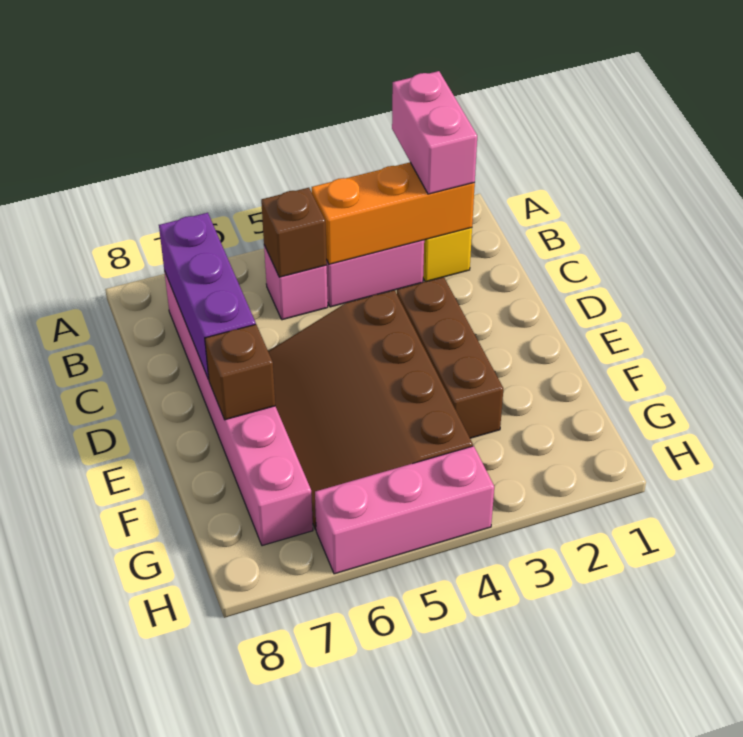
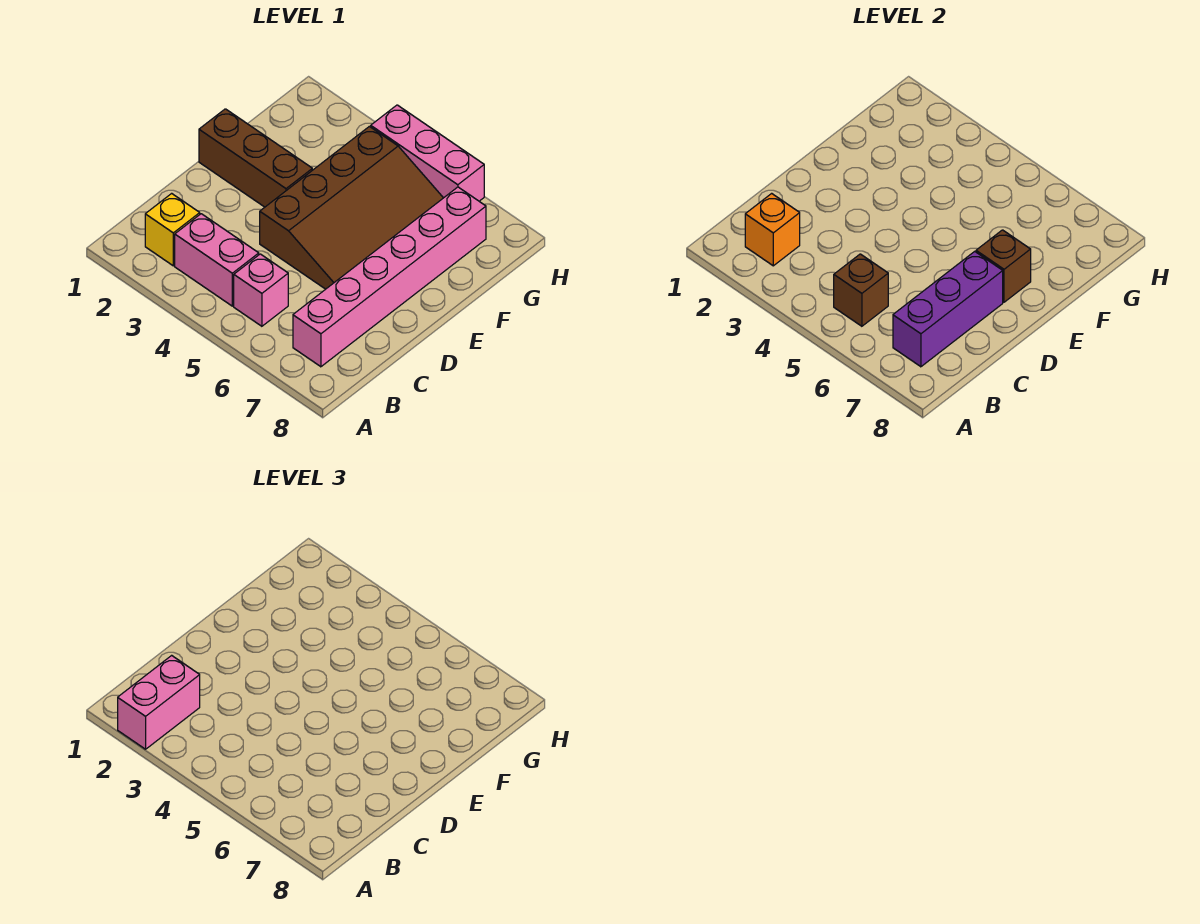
orange brick B2:B4 level 2 -> orange brick B2 level 2
brown brick D3:F3 level 1 -> brown brick E1:E3 level 1

